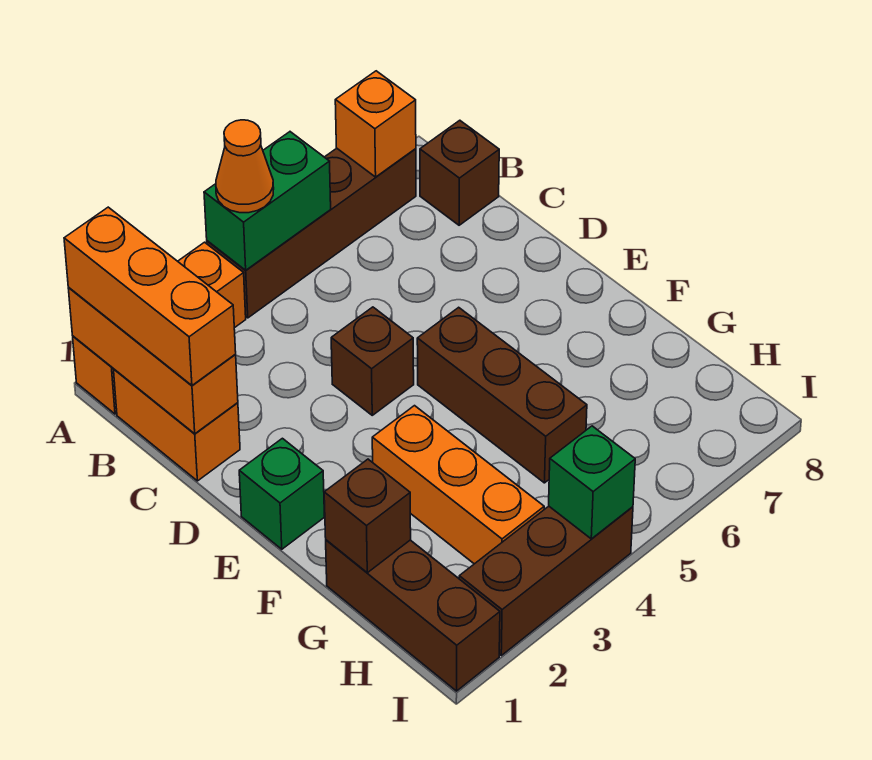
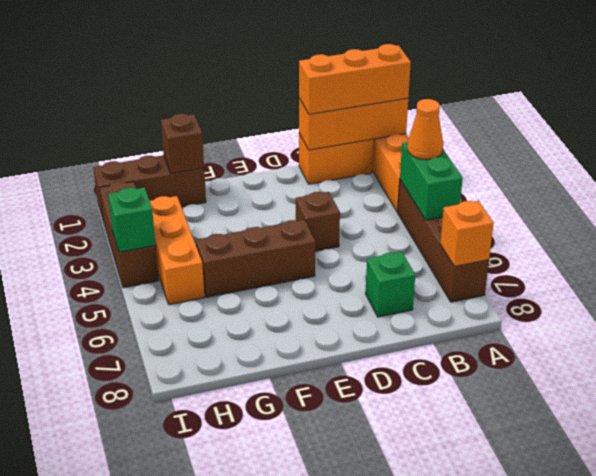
brown brick B8 level 1 -> none
green brick E1 level 1 -> green brick C7 level 1
orange brick F3:H3 level 1 -> orange brick H3:H5 level 1

